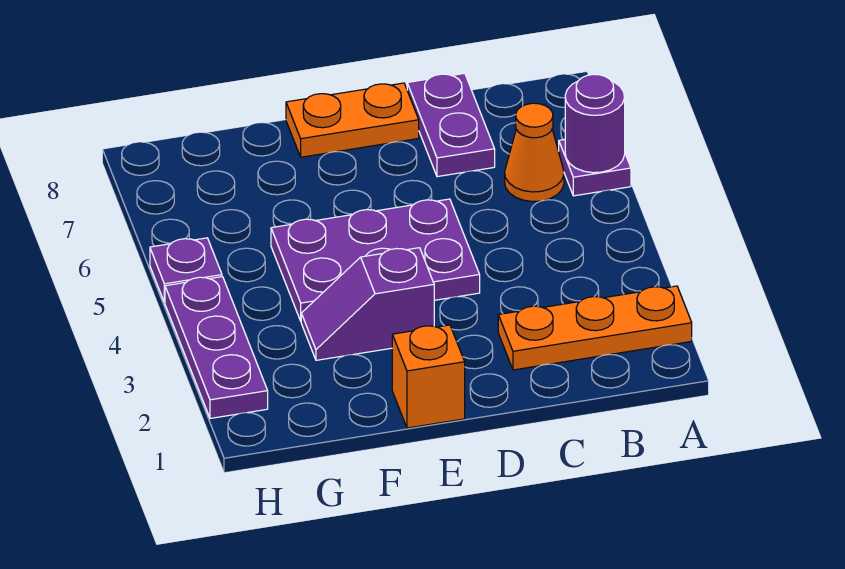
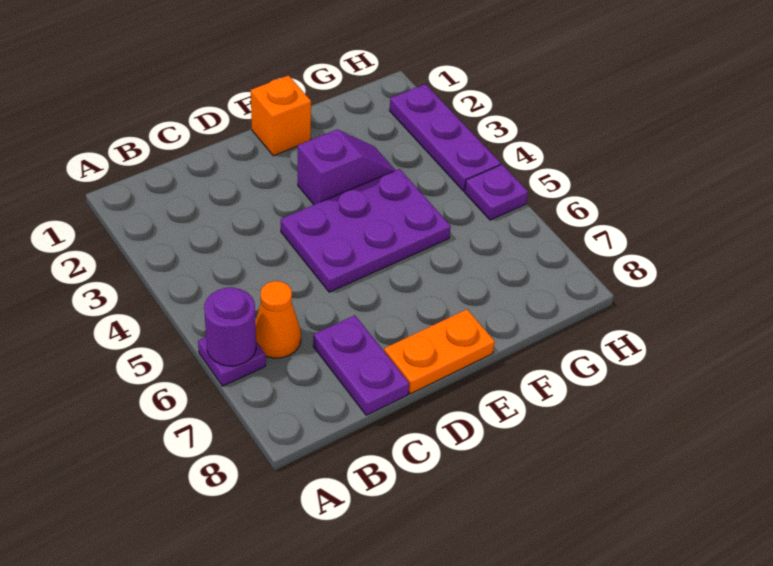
orange plate A2:C2 level 1 -> none

